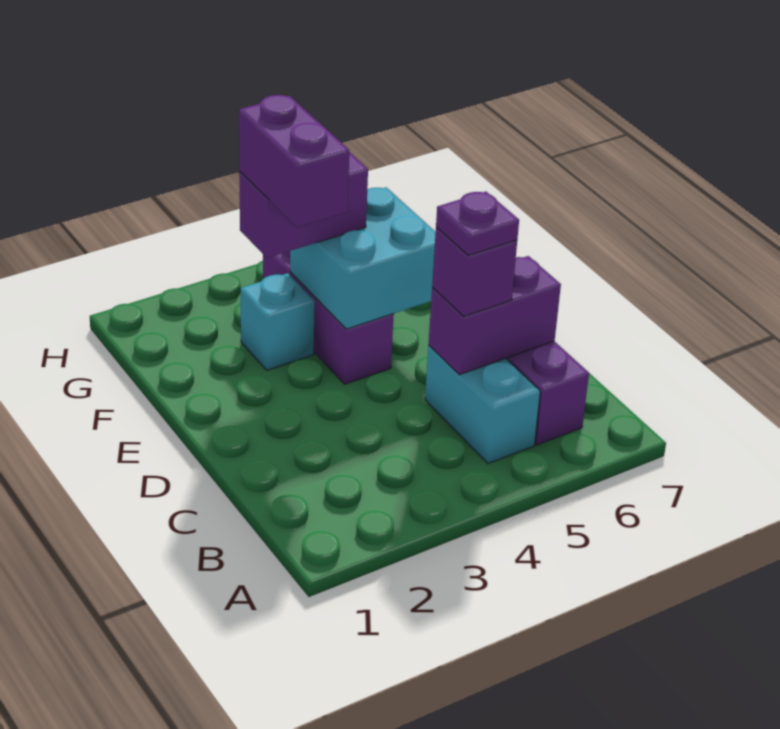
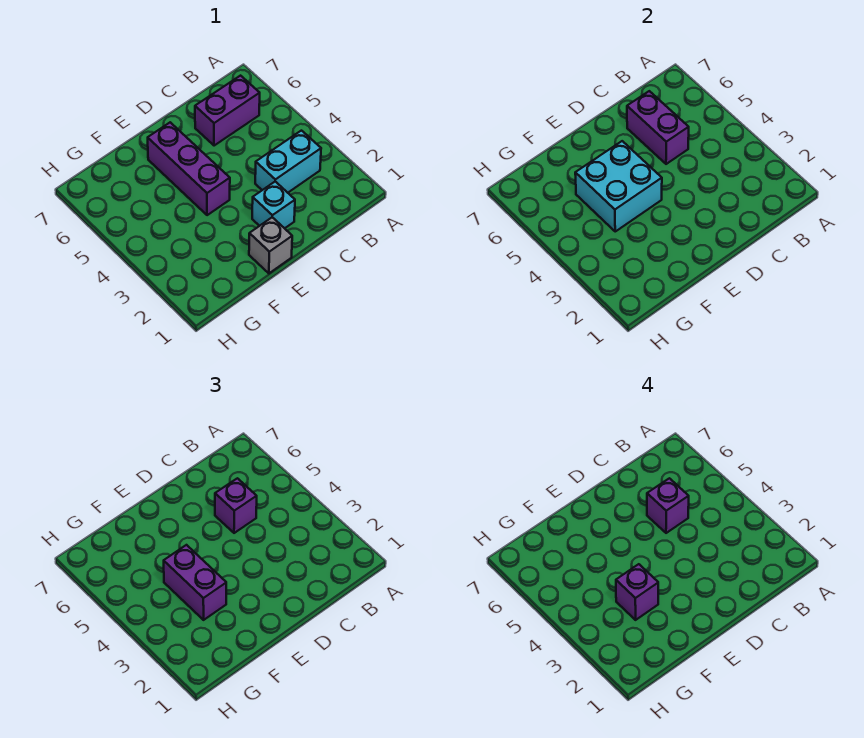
cyan brick B5:C5 level 1 -> cyan brick B3:C3 level 1
purple plate C5 level 4 -> purple brick C5 level 4
none -> grey brick E1 level 1
purple brick E3:F3 level 4 -> purple brick F3 level 4
purple brick E4:G4 level 1 -> purple brick E4:E6 level 1
cyan brick F3 level 1 -> cyan brick D2 level 1

